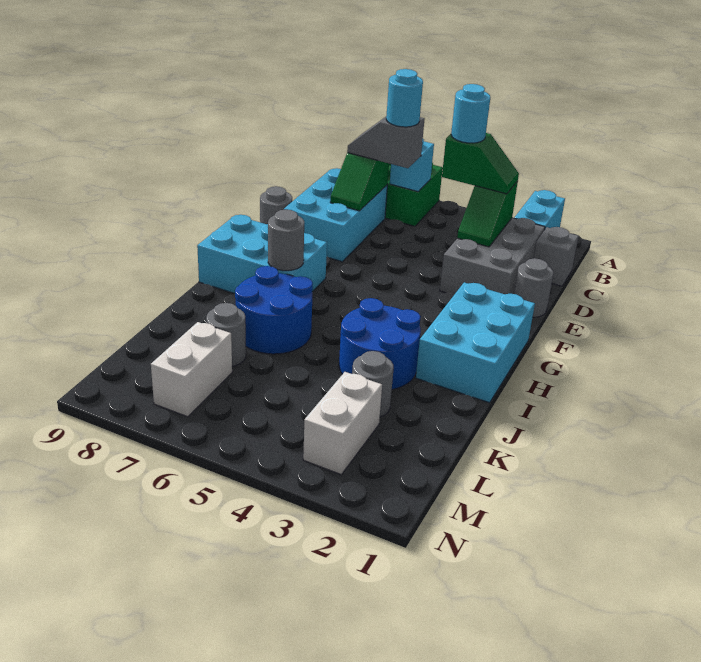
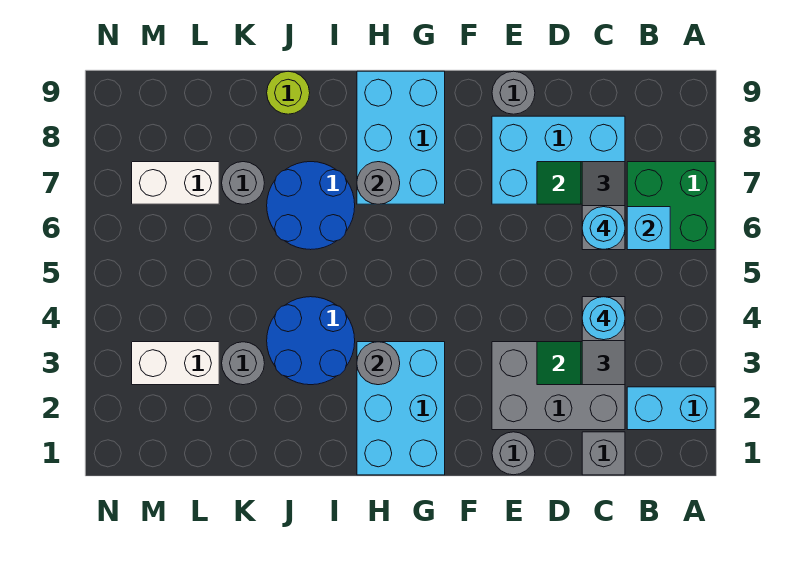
green slope C3:C4 level 3 top 4 -> grey slope C3:C4 level 3 top 4
cyan brick G1:I2 level 1 -> cyan brick G1:H3 level 1
none -> grey round brick H3 level 2
none -> lime round brick J9 level 1

